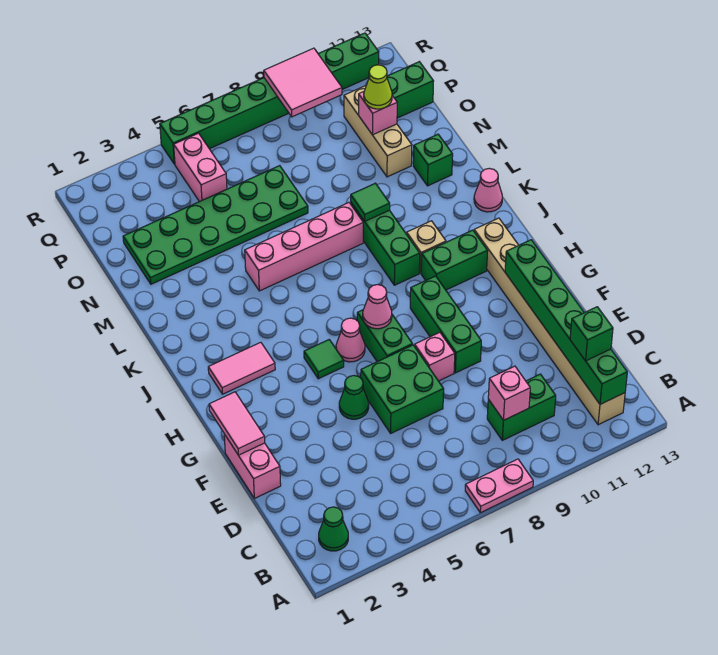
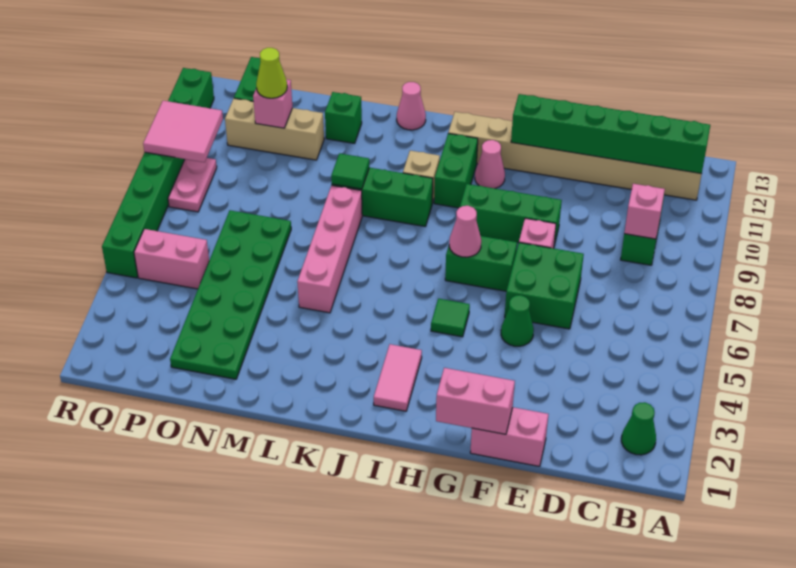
pink plate A7:A8 level 1 -> pink plate Q8:Q9 level 1
green brick C12 level 3 -> none
pink tile F1:G1 level 2 -> pink brick F1:G1 level 2
pink cone H6 level 1 -> pink cone H11 level 1

